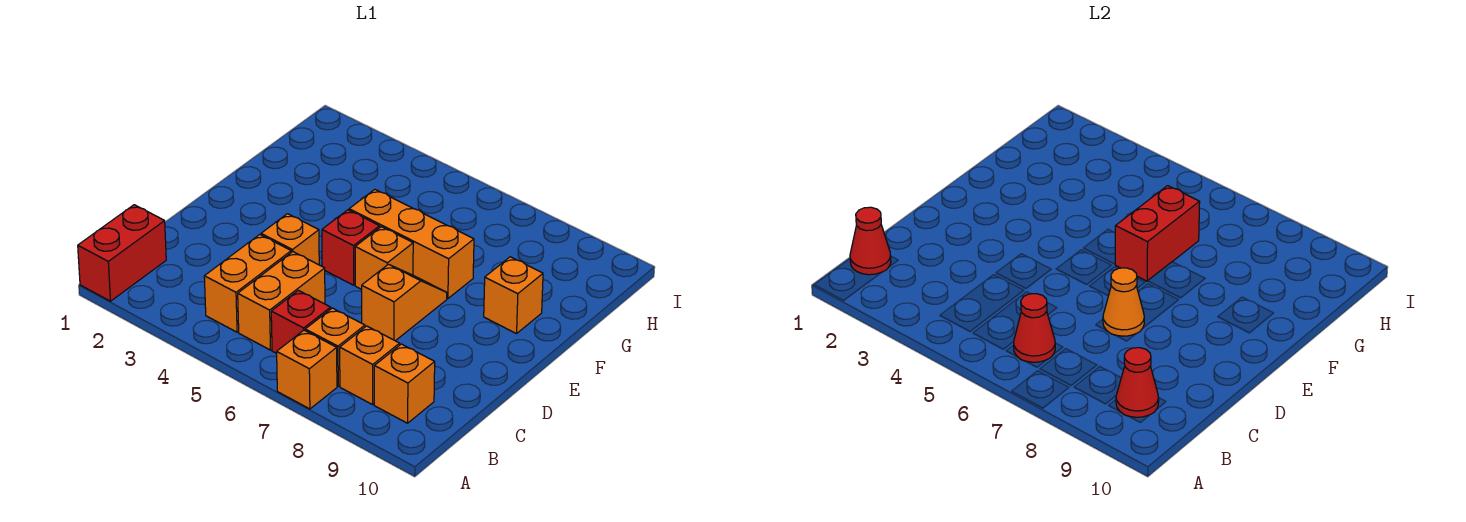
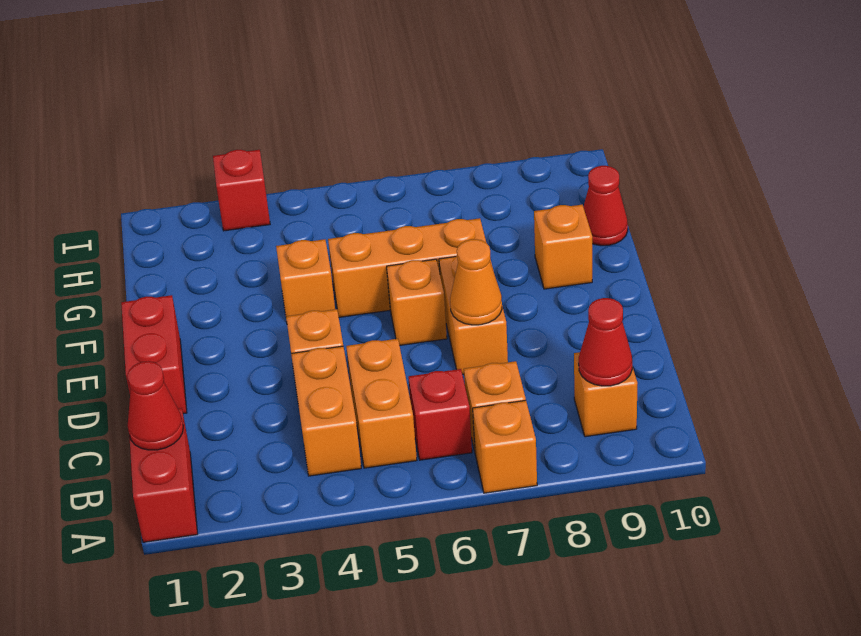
red cone B6 level 2 -> red cone G10 level 1
orange brick B8 level 1 -> orange brick F4 level 1
orange slope D7:E7 level 1 top D -> orange brick D7:E7 level 1
red brick E5 level 1 -> red brick I3 level 1
red brick F6:G6 level 2 -> red brick D1:E1 level 1

